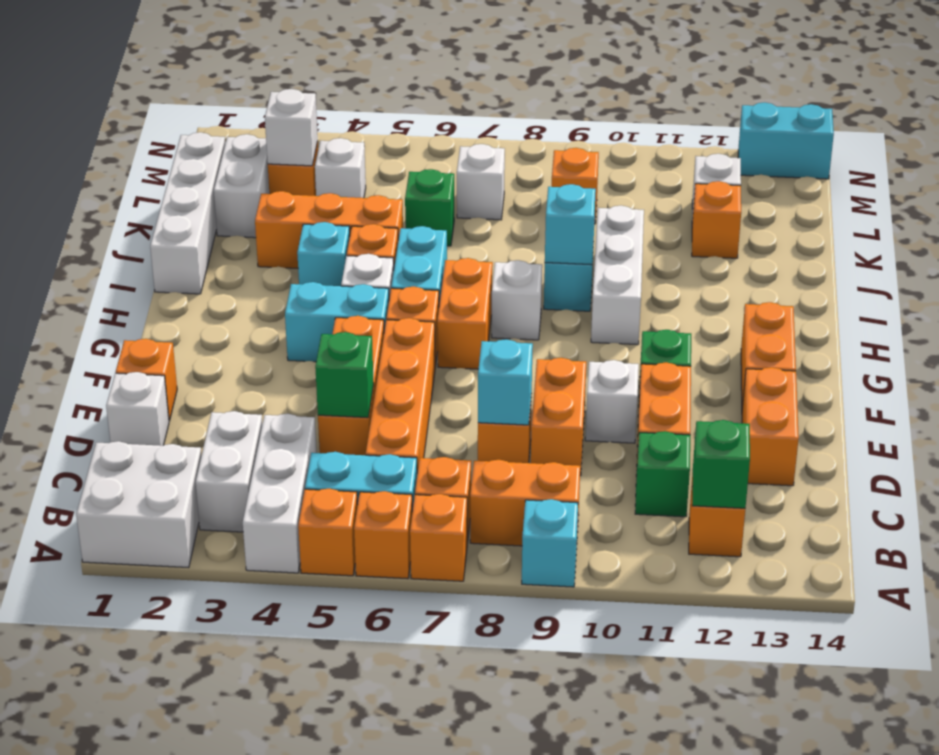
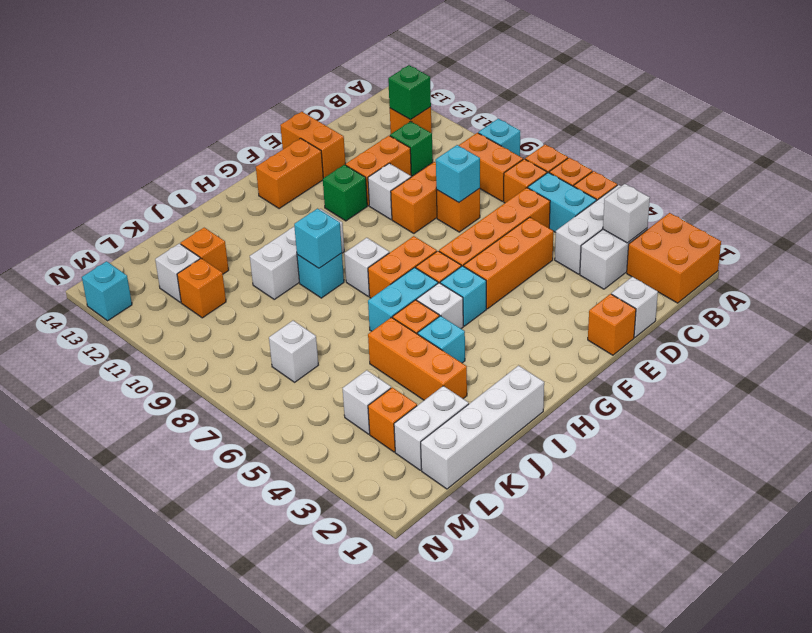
white brick A1:B2 level 1 -> orange brick A1:B2 level 1
green brick D5 level 2 -> none
orange brick D13:E13 level 1 -> orange brick E13:E14 level 1
cyan brick G4:G5 level 1 -> cyan brick G5 level 1
green brick K6 level 1 -> none
white brick L3 level 2 -> white brick B3 level 2
orange brick L9 level 1 -> orange brick L11 level 1
cyan brick N13:N14 level 1 -> cyan brick N13 level 1

